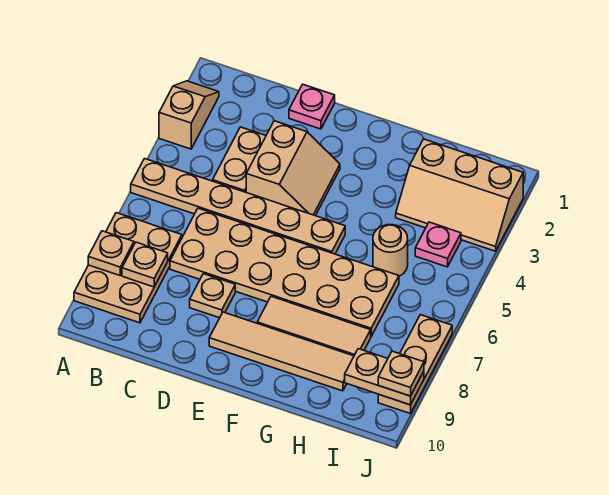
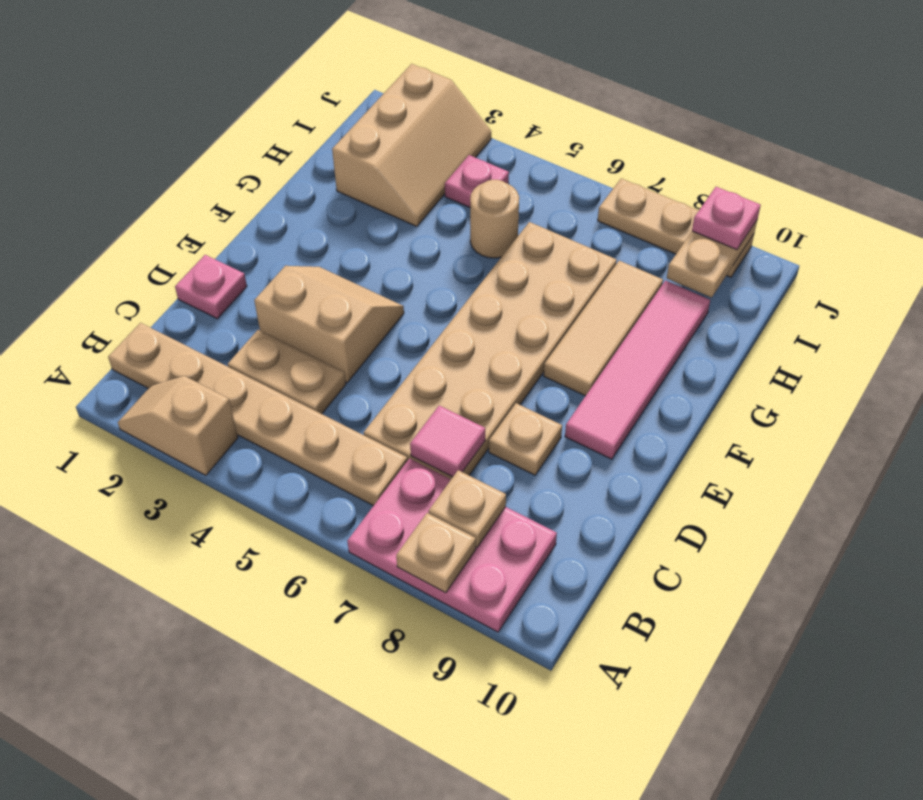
tan plate A5:F5 level 1 -> tan plate B1:B6 level 1
tan plate A7:B9 level 1 -> pink plate A7:B9 level 1
none -> pink tile C7 level 2
tan tile E9:H9 level 1 -> pink tile E9:H9 level 1
tan plate J9 level 3 -> pink plate J9 level 3

